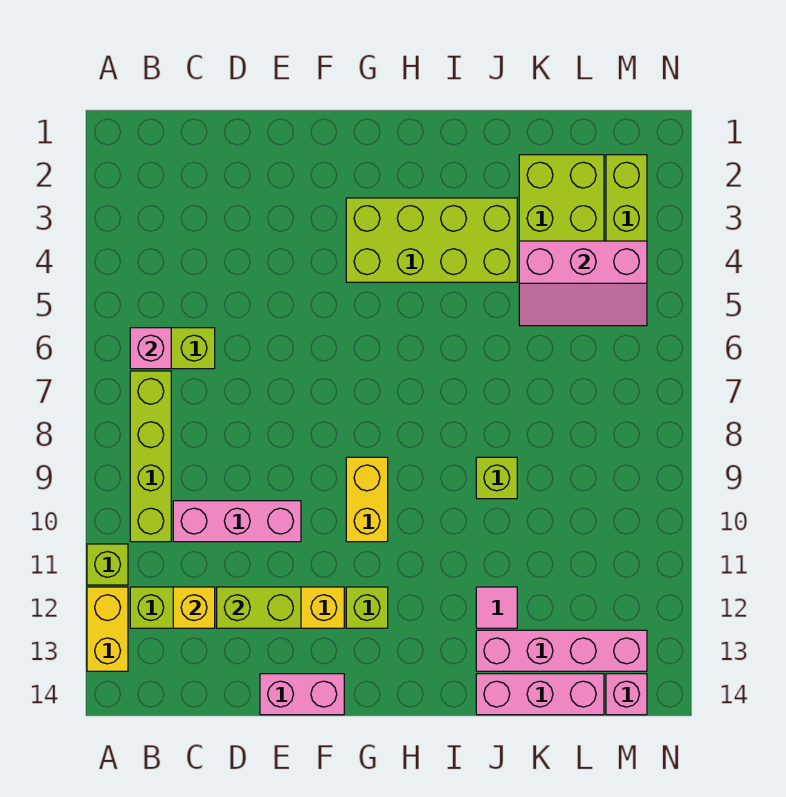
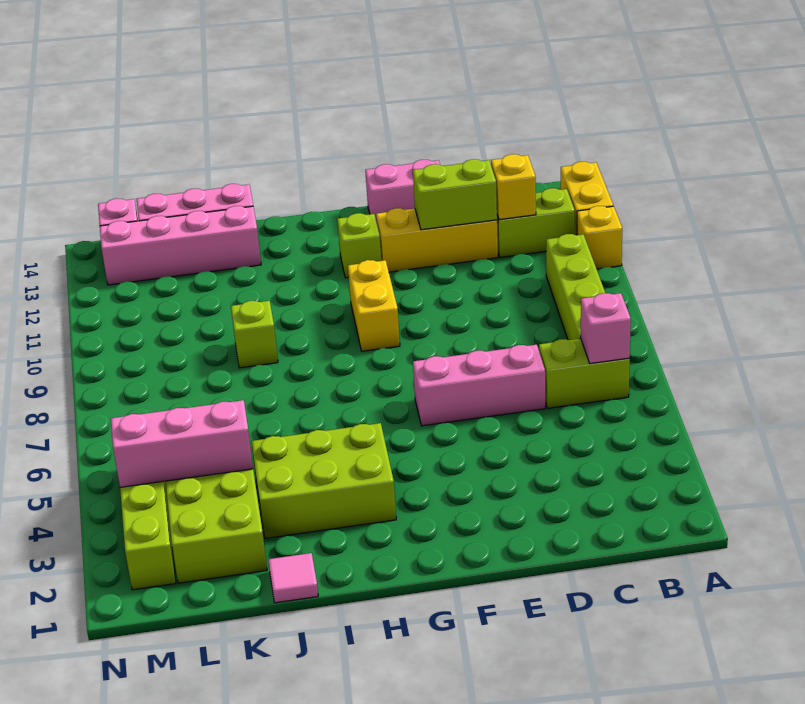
lime brick A11 level 1 -> yellow brick A11 level 1
pink brick C10:E10 level 1 -> pink brick D6:F6 level 1
lime brick G3:J4 level 1 -> lime brick H3:J4 level 1
pink tile J12 level 1 -> pink tile J1 level 1

